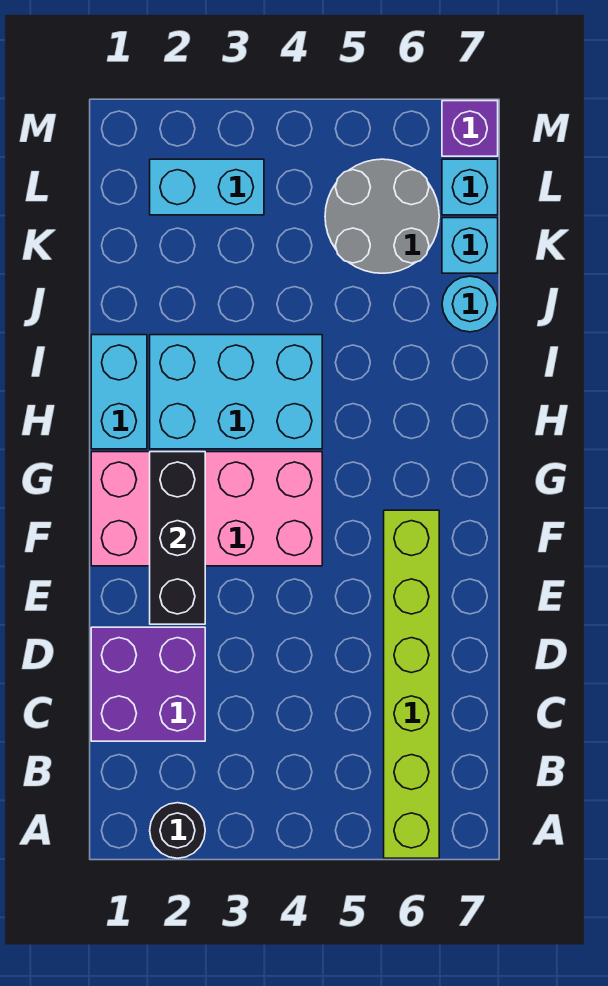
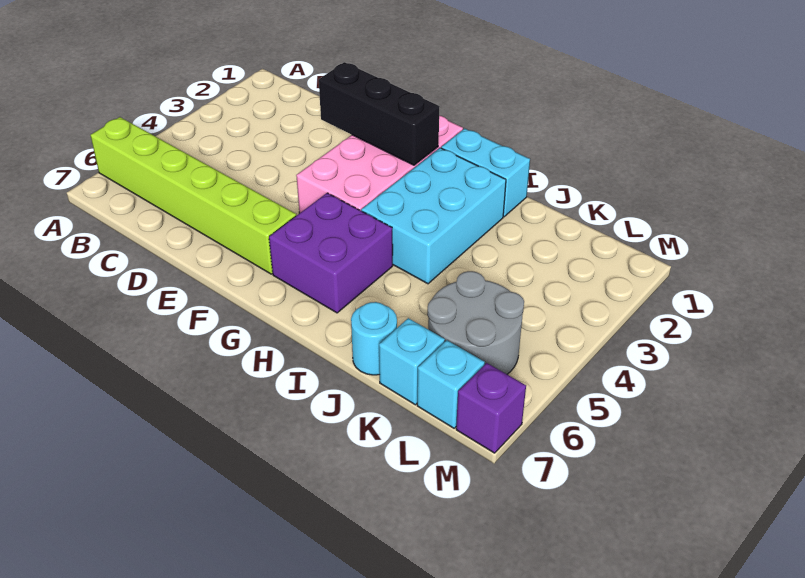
black round brick A2 level 1 -> none
purple brick C1:D2 level 1 -> purple brick G5:H6 level 1
cyan brick L2:L3 level 1 -> none

